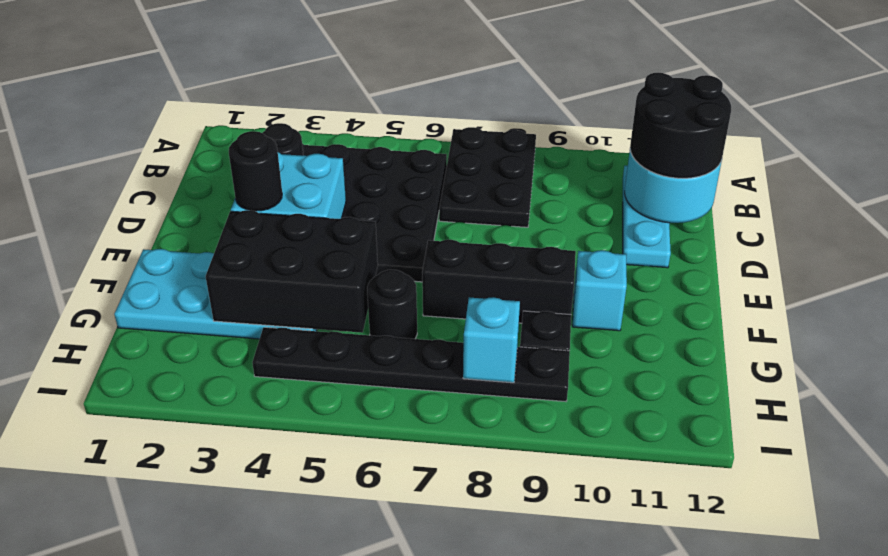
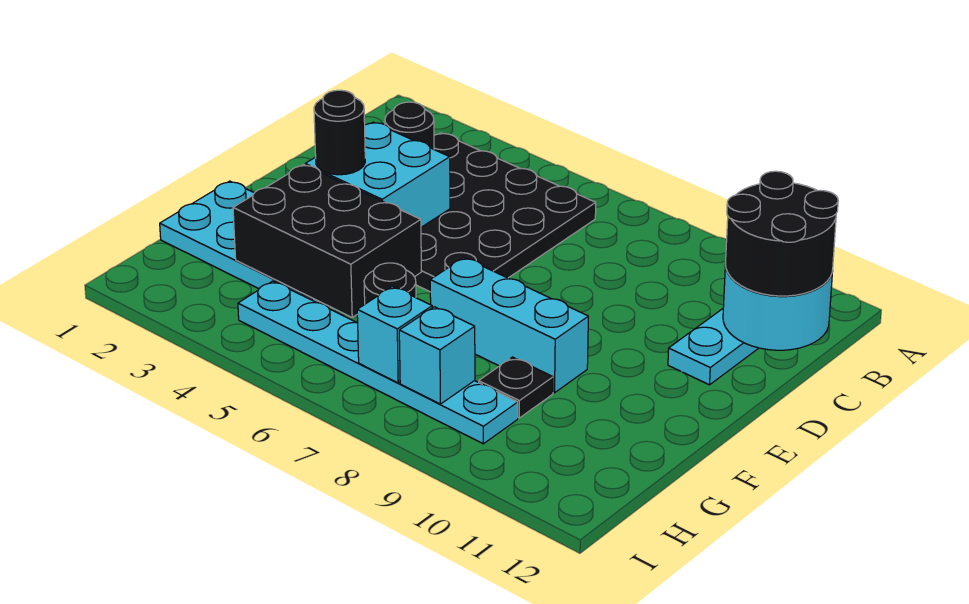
black plate A7:C8 level 1 -> none
black brick F7:F9 level 1 -> cyan brick F7:F9 level 1
cyan brick F10 level 1 -> cyan brick H7 level 2
black plate H4:H9 level 1 -> cyan plate H4:H9 level 1

